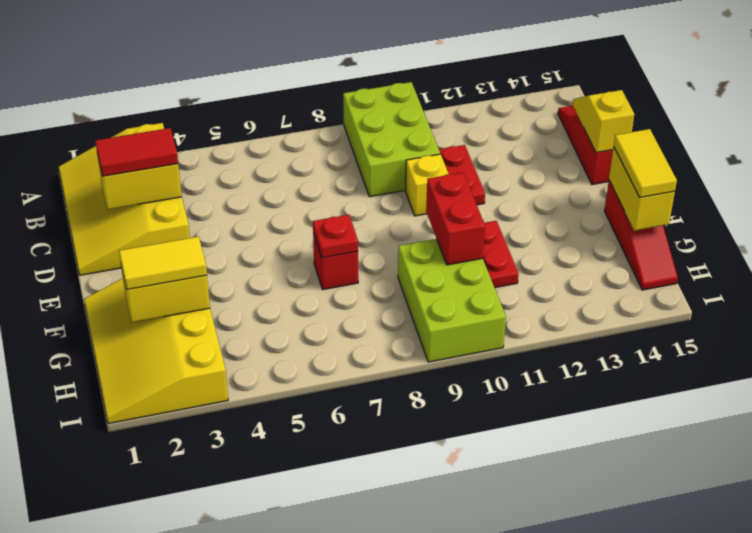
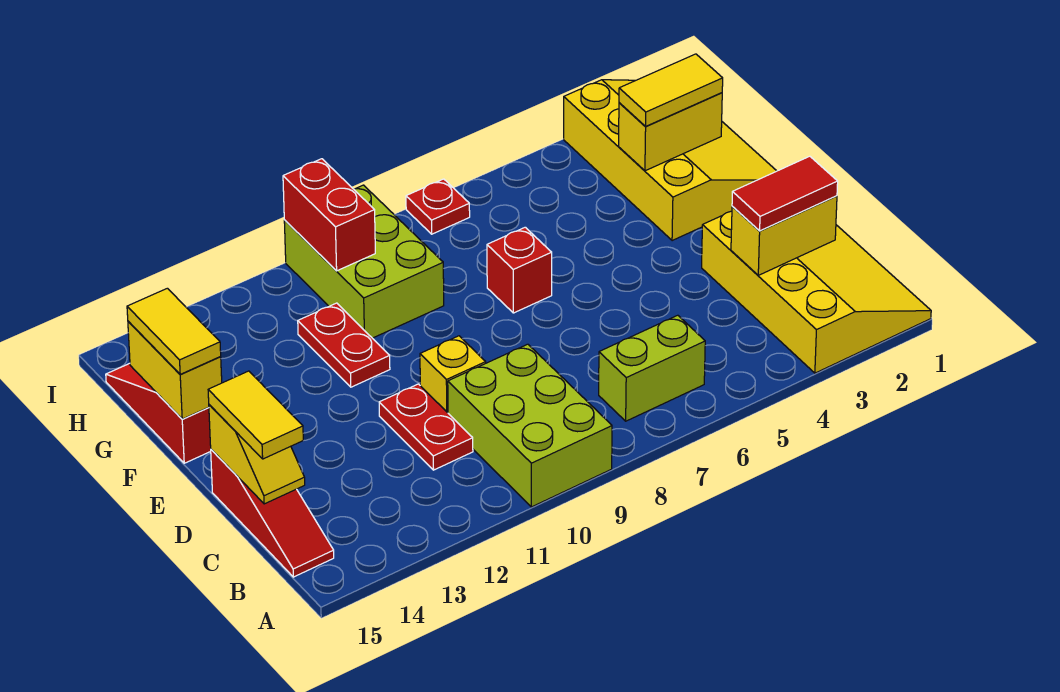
none -> lime brick B6:B7 level 1
none -> yellow tile C15:D15 level 3
red plate F7 level 2 -> red plate I7 level 1
red brick F10:G10 level 2 -> red brick H10:I10 level 2

